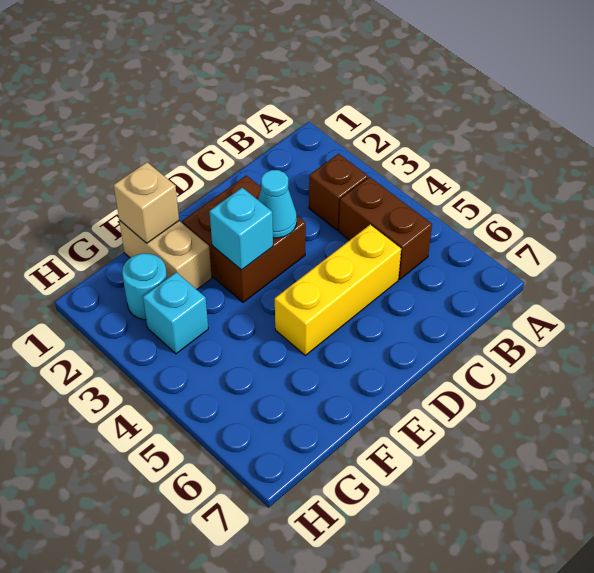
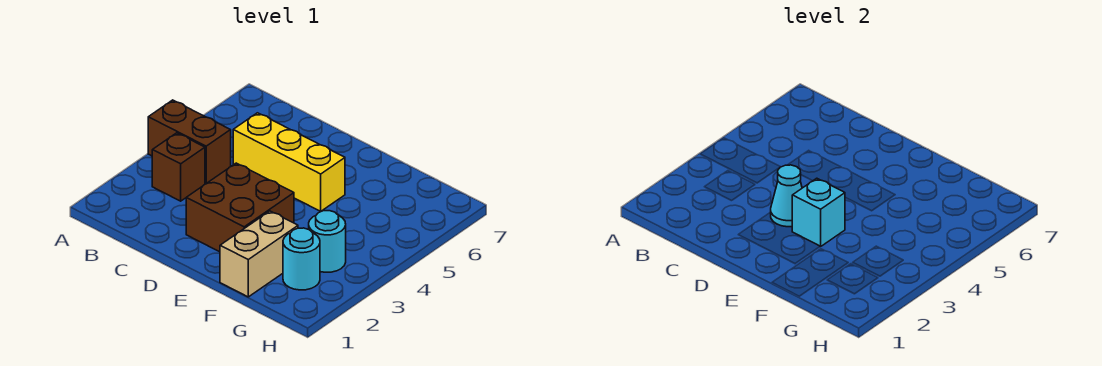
brown brick B4:B5 level 1 -> brown brick A4:B4 level 1
tan brick F1 level 2 -> none
cyan brick G3 level 1 -> cyan round brick G3 level 1

